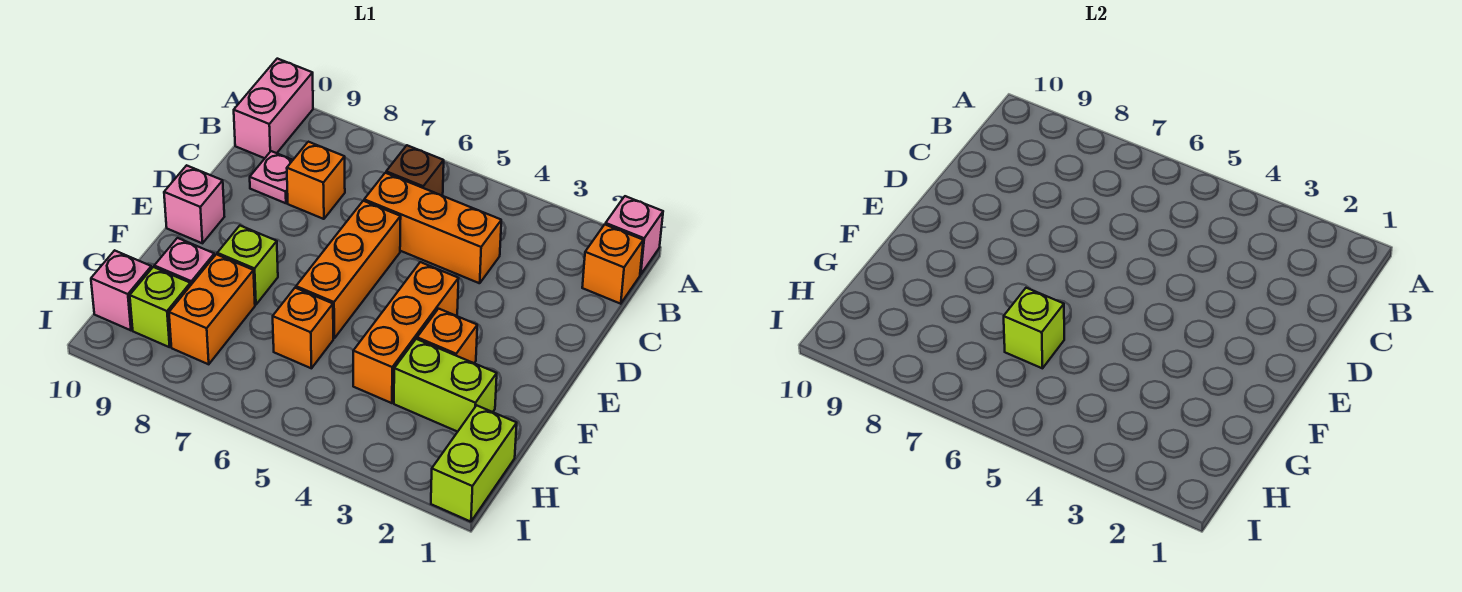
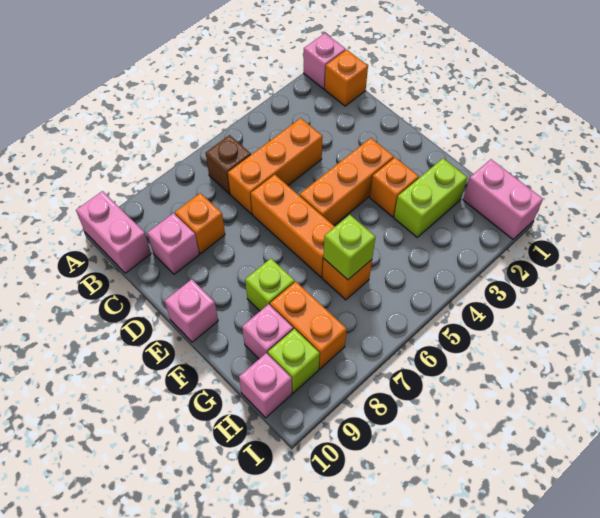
pink plate C9 level 1 -> pink brick C9 level 1
orange brick E4:G4 level 1 -> orange brick E3:E5 level 1
lime brick H1:I1 level 1 -> pink brick H1:I1 level 1

